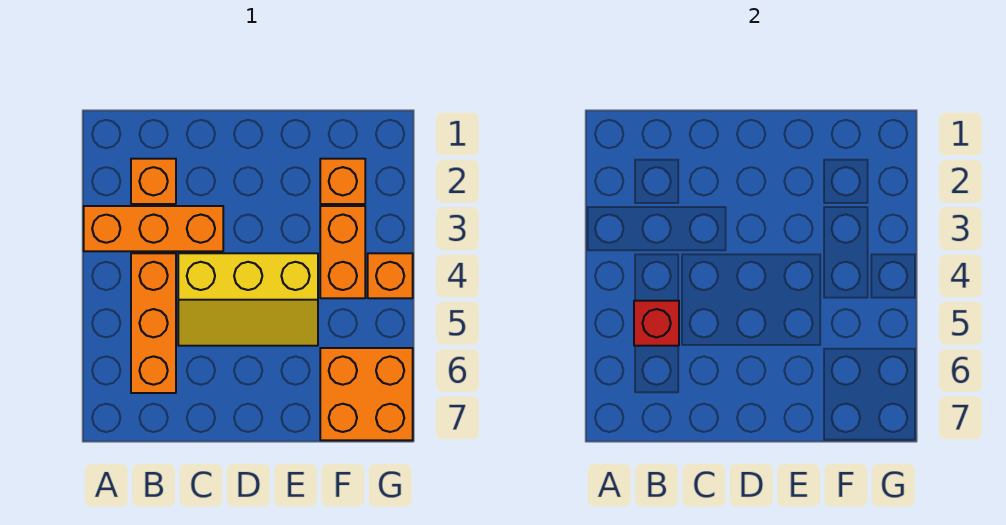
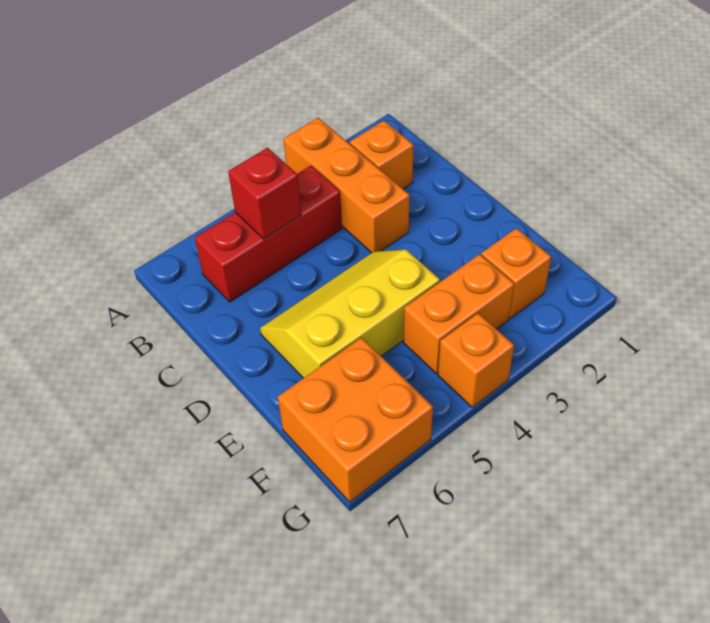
orange brick B4:B6 level 1 -> red brick B4:B6 level 1
yellow slope C4:E5 level 1 top 4 -> yellow slope D4:E6 level 1 top E

